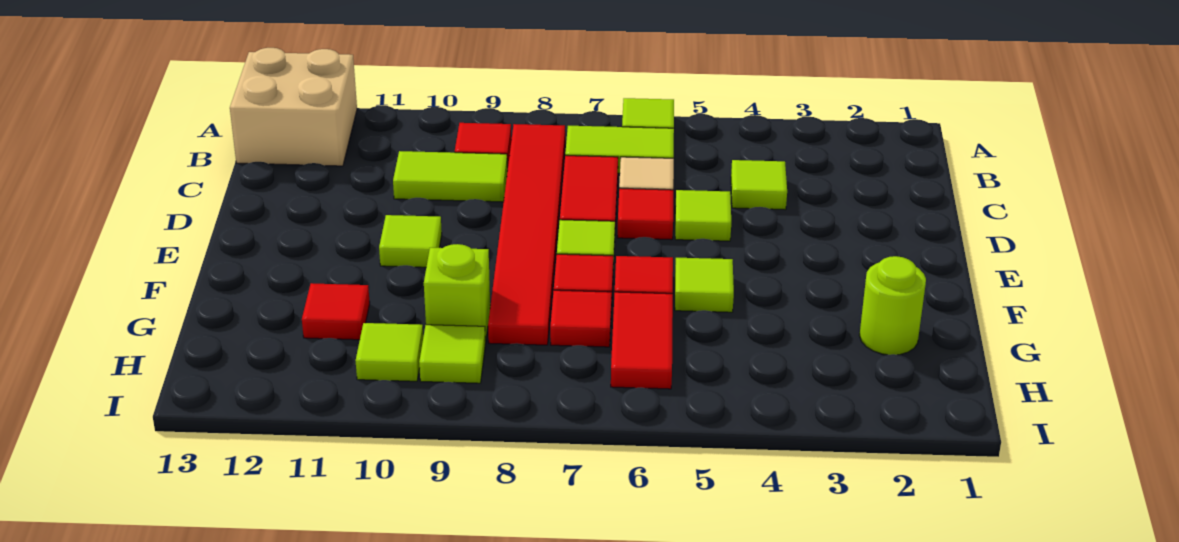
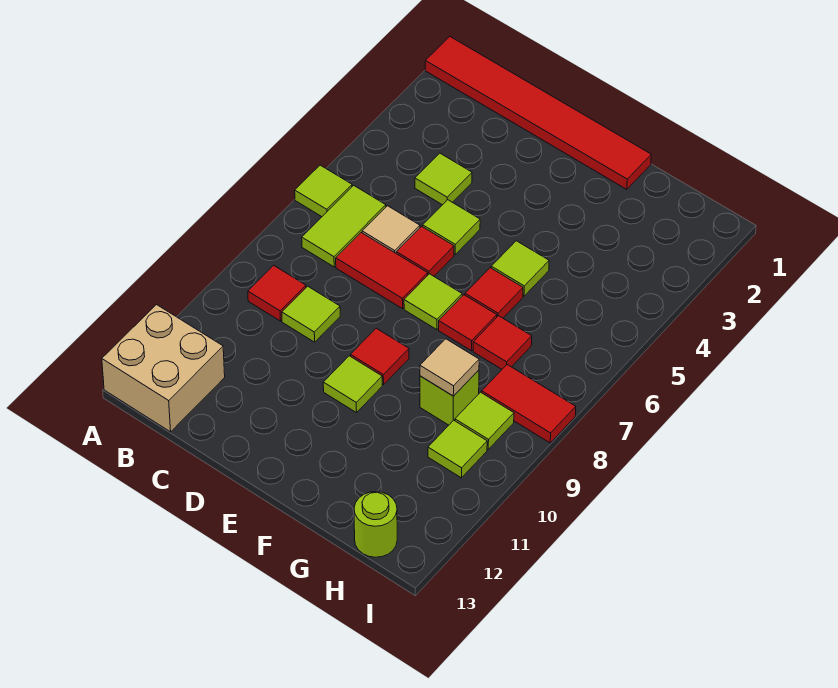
red tile B8:G8 level 1 -> red tile A1:F1 level 1
lime tile C9:C10 level 1 -> lime tile C9 level 1
lime round brick G2 level 1 -> lime round brick H13 level 1
red tile G6:H6 level 1 -> red tile H8:I8 level 1
none -> tan tile G9 level 2
red tile G11 level 1 -> red tile E9 level 1

